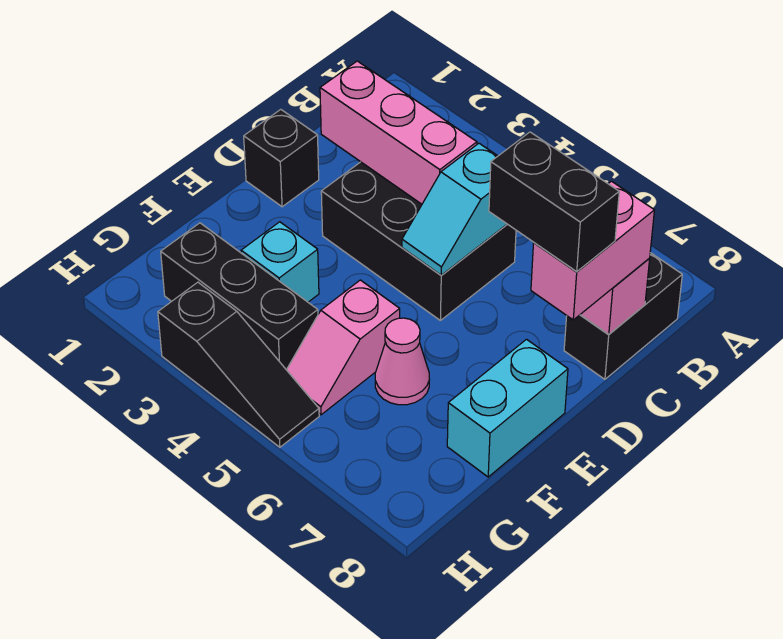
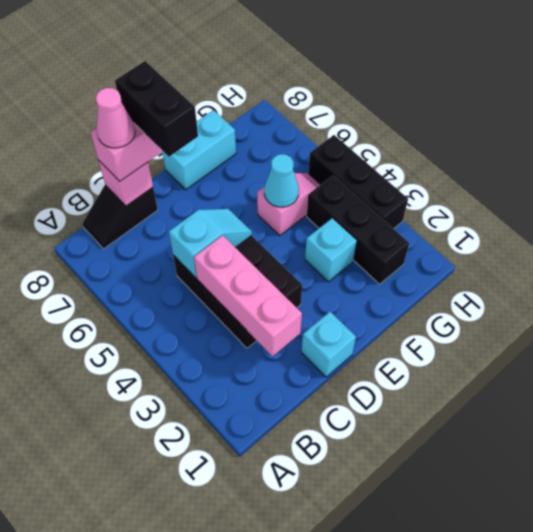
black brick B8:C8 level 1 -> black slope B8:C8 level 1 top C
black brick D1 level 1 -> cyan brick D1 level 1
none -> cyan cone F5 level 2
pink cone F6 level 1 -> pink cone C8 level 4
black slope H3:H5 level 1 top 3 -> black brick H3:H5 level 1

